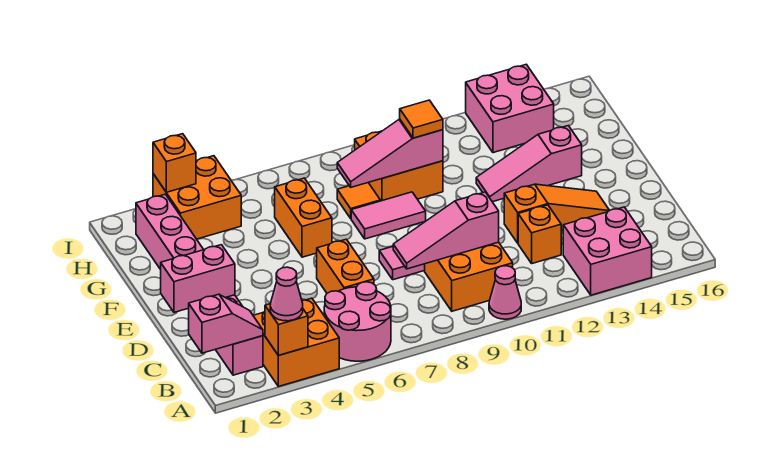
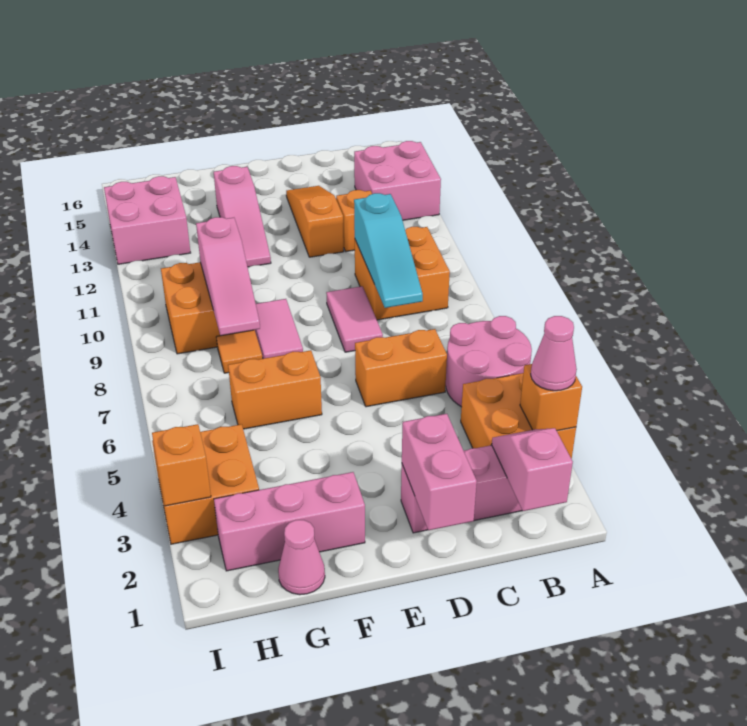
pink cone A10 level 1 -> pink cone G1 level 1
pink slope C8:C10 level 2 top 10 -> cyan slope C8:C10 level 2 top 10
orange tile G10 level 3 -> none

